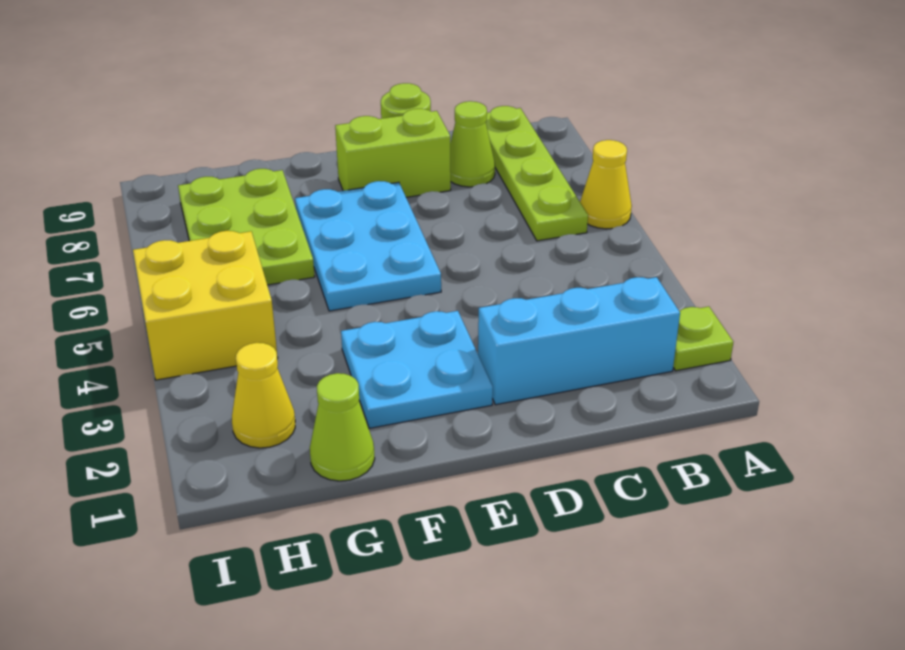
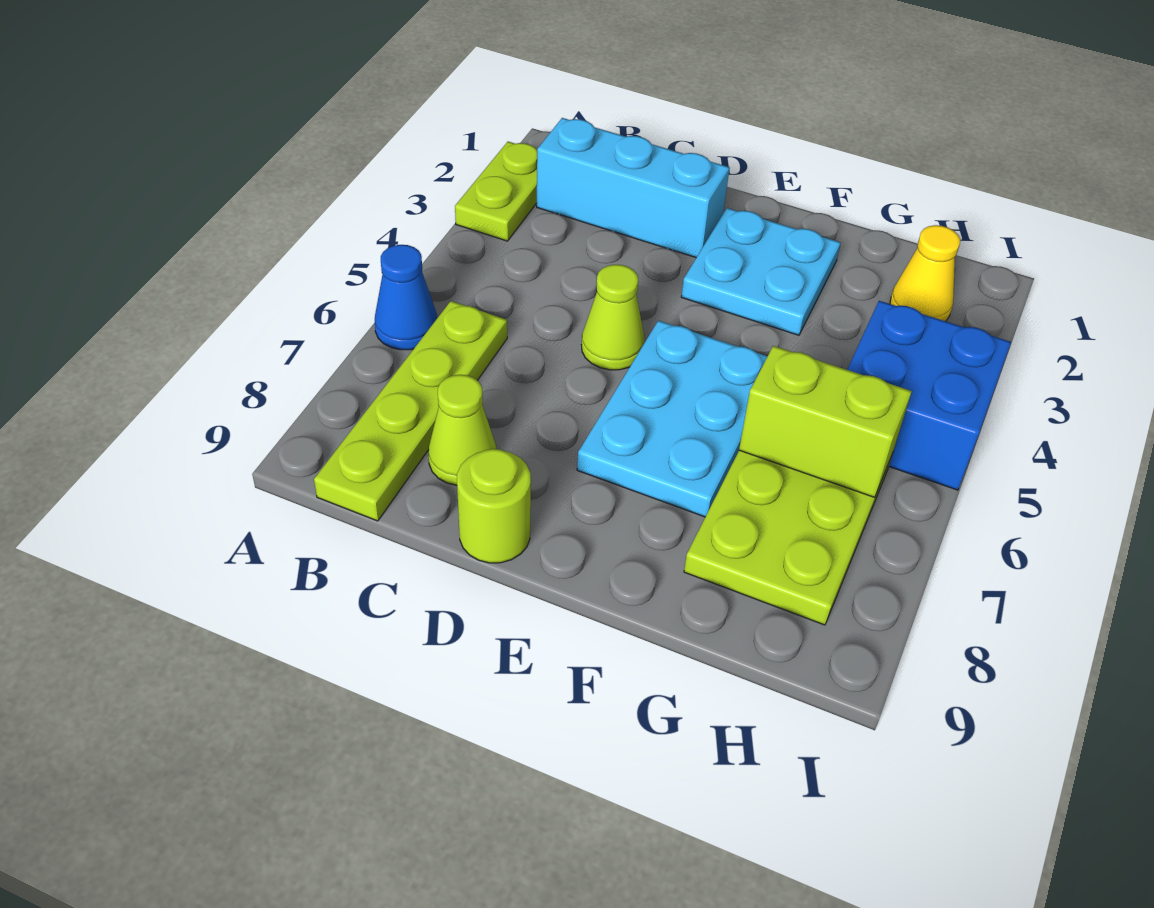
lime plate A2 level 1 -> lime plate A2:A3 level 1
yellow cone A6 level 1 -> blue cone A6 level 1
lime brick D8:E8 level 1 -> lime brick G6:H6 level 2
lime cone G1 level 1 -> lime cone D5 level 1
yellow brick H4:I5 level 1 -> blue brick H4:I5 level 1

